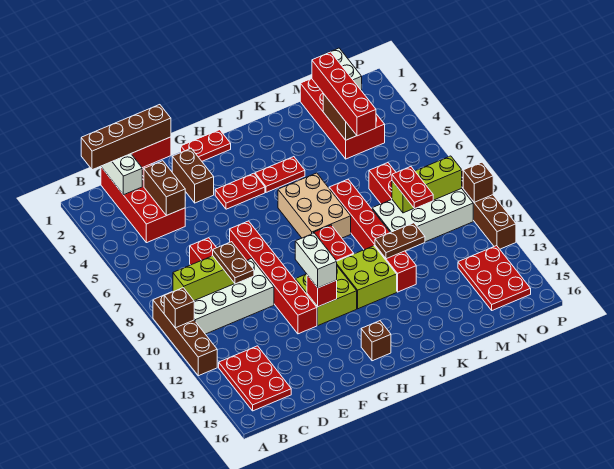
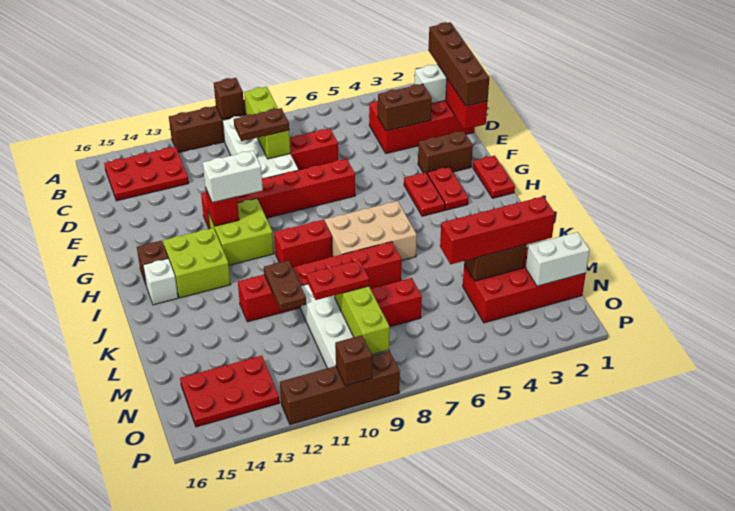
red plate I4:J4 level 1 -> red plate G3:H3 level 1
lime brick I11:J12 level 1 -> lime brick H13:I14 level 1
none -> white brick I15 level 1

